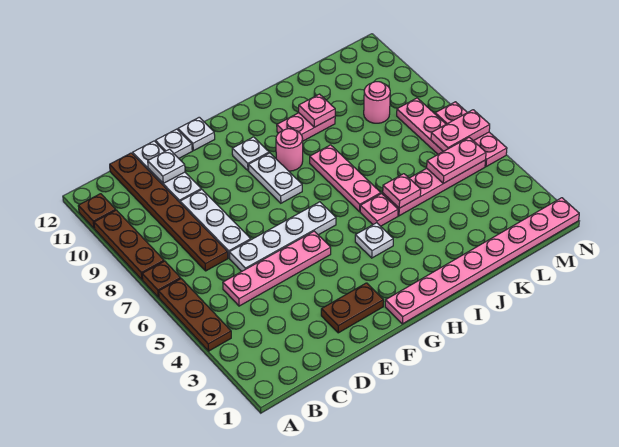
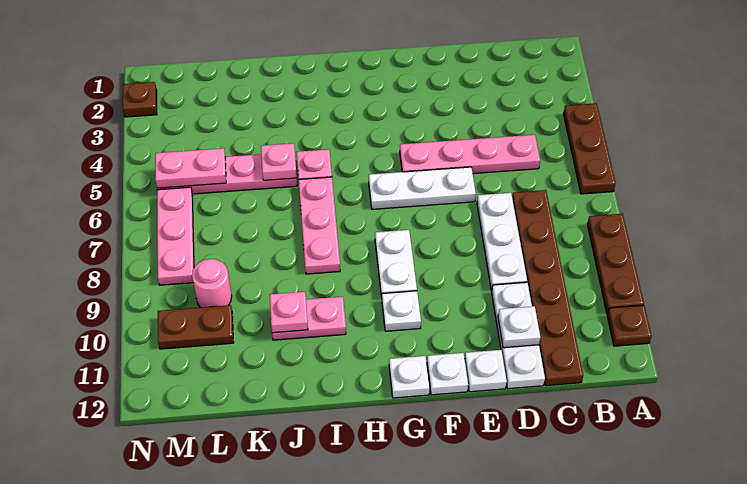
brown plate A7 level 1 -> brown plate N2 level 1
white plate D6:G6 level 1 -> white plate E6:G6 level 1
brown plate E2:F2 level 1 -> brown plate L10:M10 level 1
pink plate G1:N1 level 1 -> none
white plate H4 level 1 -> white plate G12 level 1
pink round brick H9 level 1 -> none
pink plate M6:N6 level 2 -> none
pink plate N5:N7 level 1 -> none

